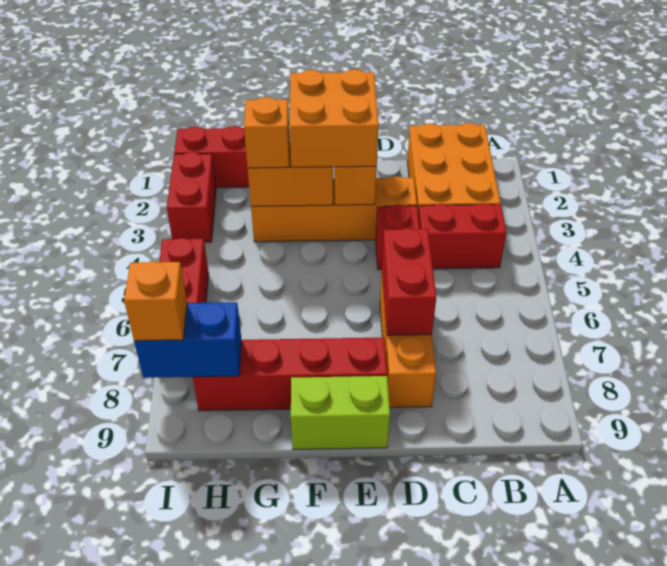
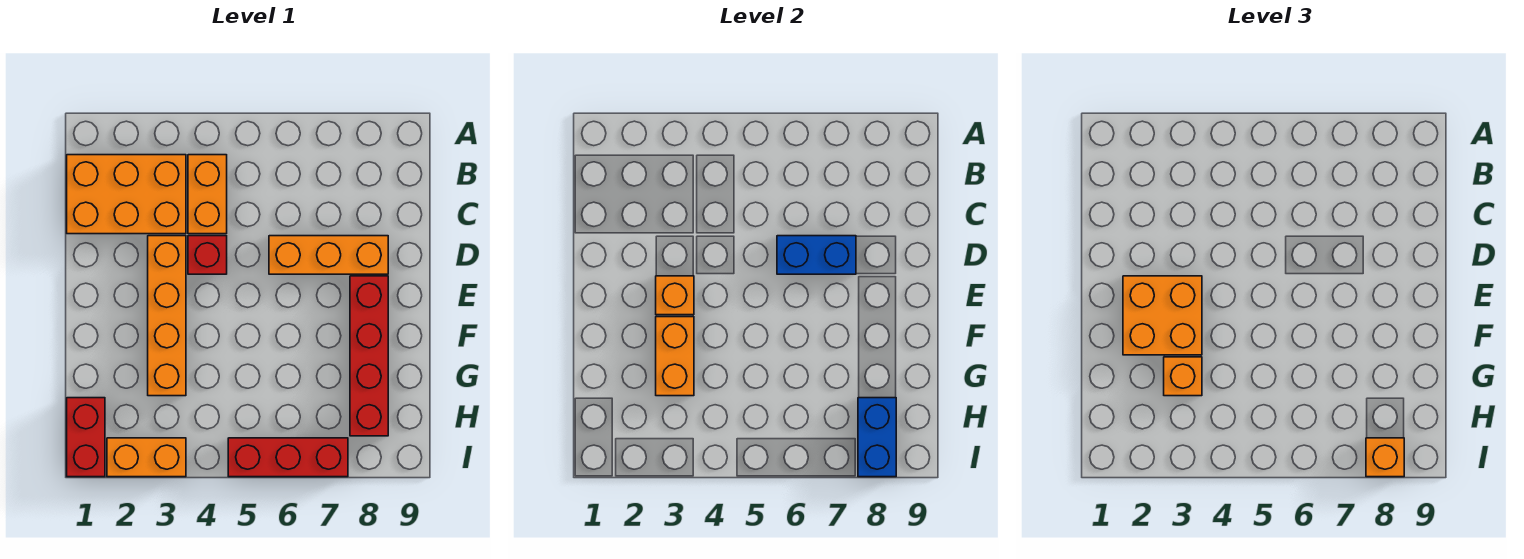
red brick B4:C4 level 1 -> orange brick B4:C4 level 1
red brick D6:D7 level 2 -> blue brick D6:D7 level 2
lime brick E9:F9 level 1 -> none
red brick I2:I3 level 1 -> orange brick I2:I3 level 1

